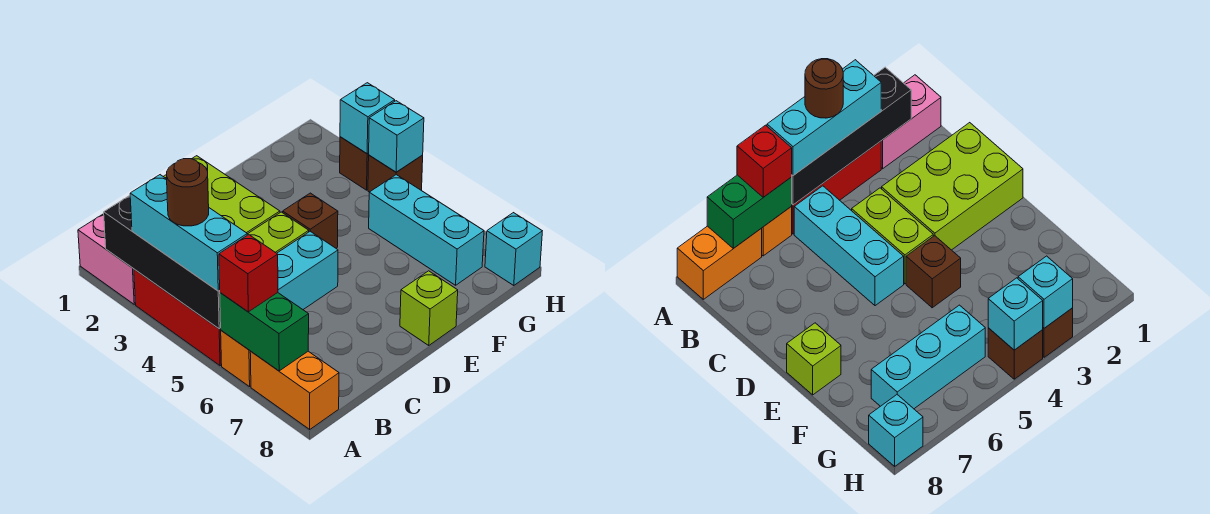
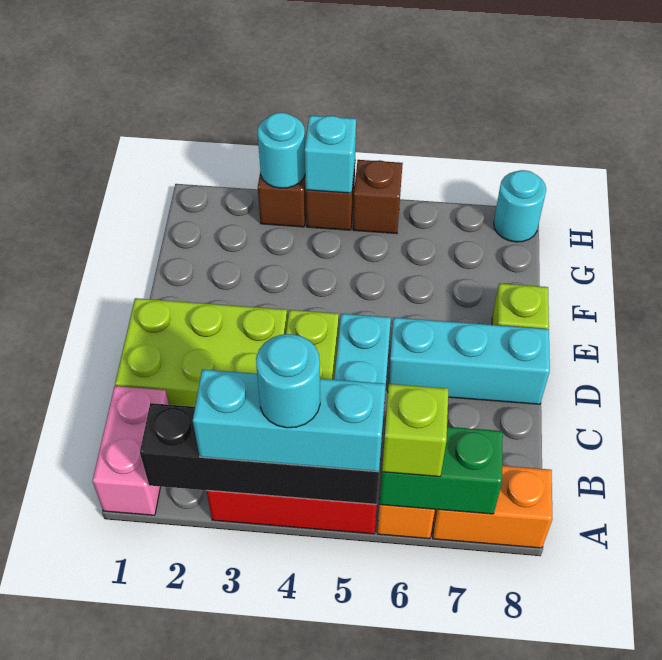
pink brick A1:A2 level 1 -> pink brick A1:B1 level 1
brown round brick A4 level 4 -> cyan round brick A4 level 4
red brick A6 level 3 -> lime brick A6 level 3
brown brick E4 level 1 -> brown brick H5 level 1
cyan brick G5:G7 level 1 -> cyan brick D6:D8 level 1
cyan brick H3 level 2 -> cyan round brick H3 level 2
cyan brick H8 level 1 -> cyan round brick H8 level 1

